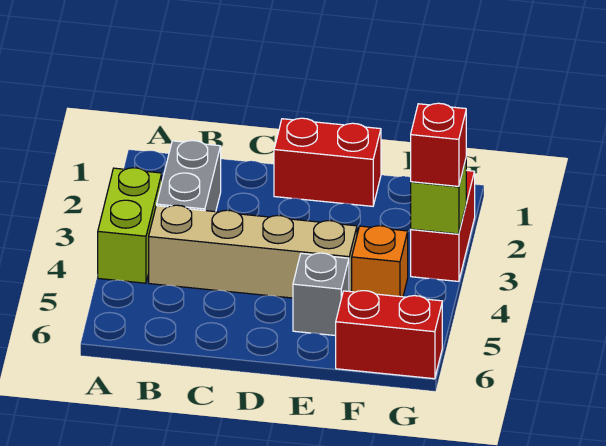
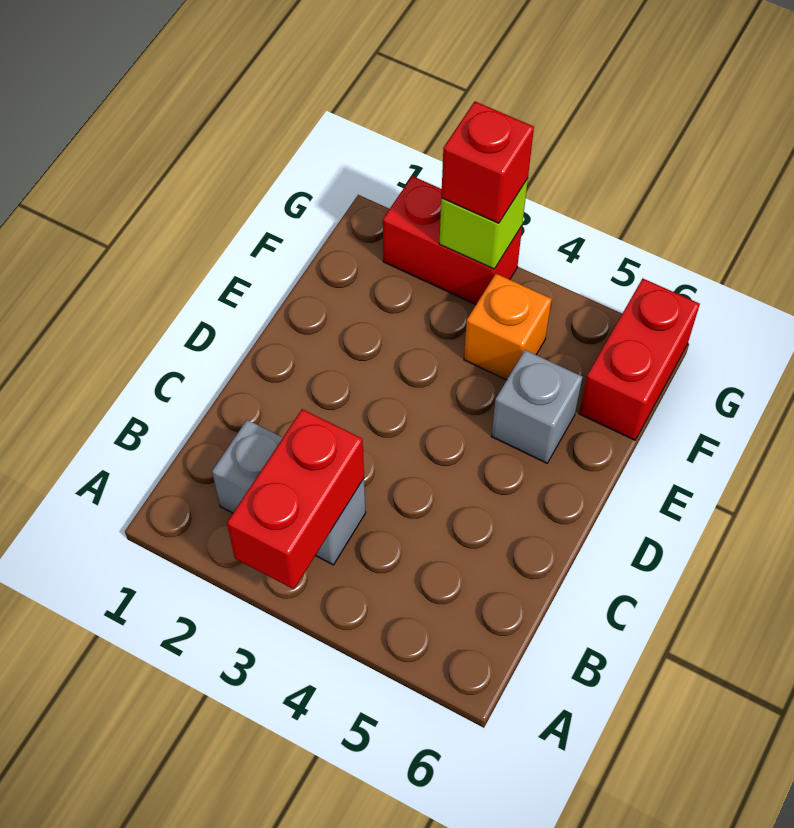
lime brick A3:A4 level 1 -> none
tan brick B4:E4 level 1 -> none
red brick D1:E1 level 1 -> red brick A3:B3 level 2

